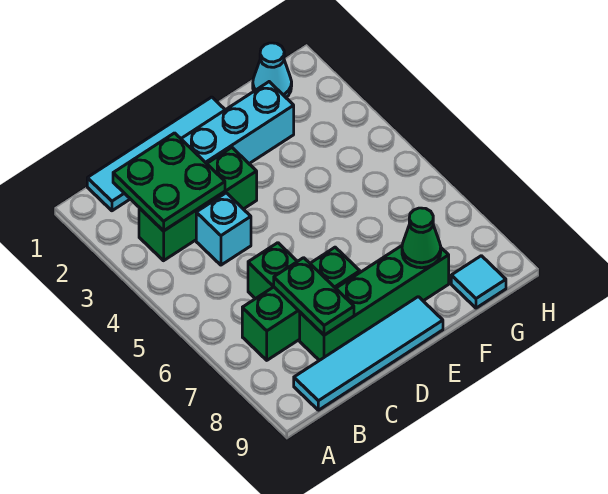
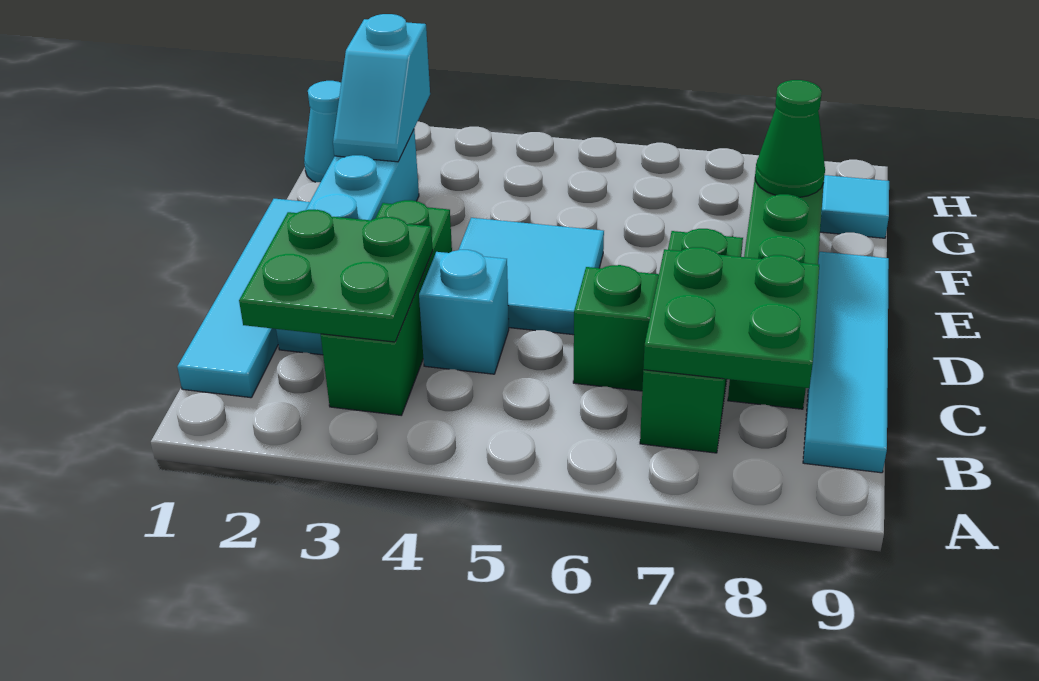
green plate C7:C8 level 2 -> green plate B7:C8 level 2
none -> cyan tile D4:E5 level 1
none -> cyan slope F2:G2 level 2 top G

